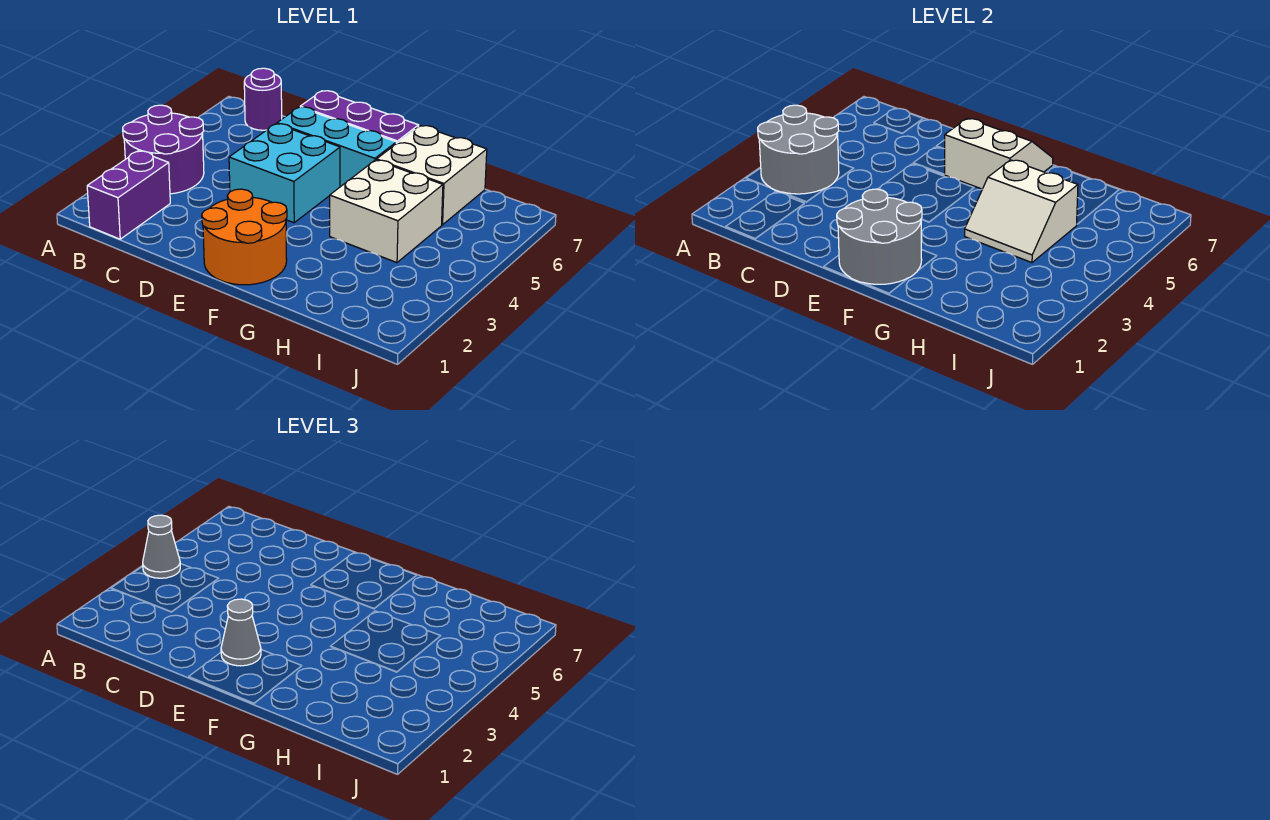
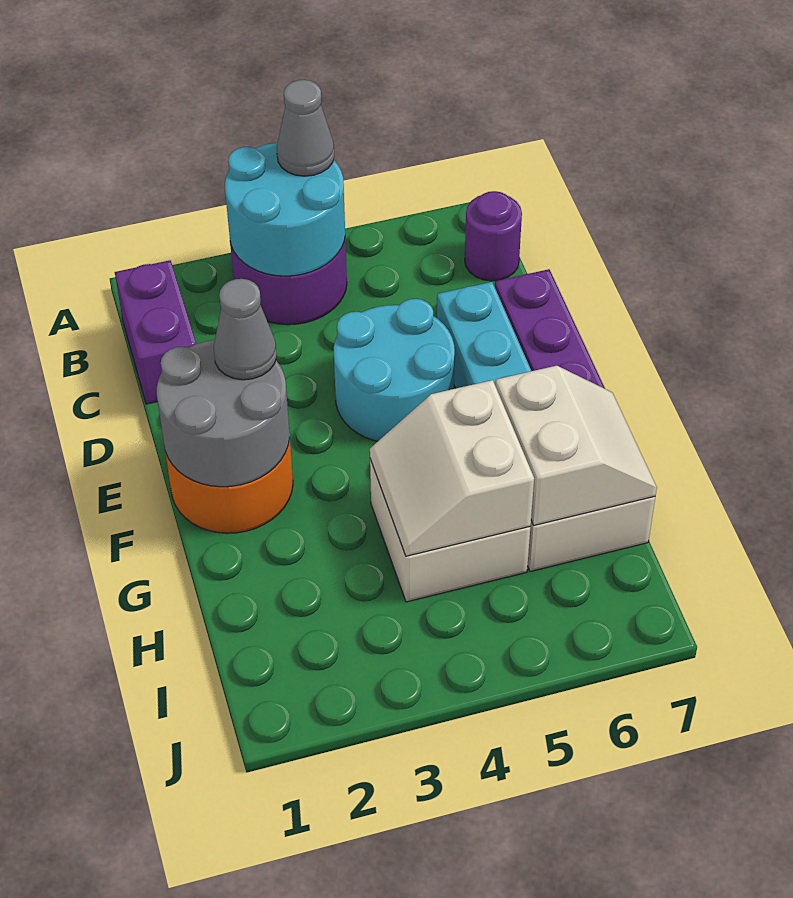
grey round brick A3:B4 level 2 -> cyan round brick A3:B4 level 2
purple brick B1:B2 level 1 -> purple brick B1:C1 level 1
cyan brick D4:E5 level 1 -> cyan round brick D4:E5 level 1
white slope E6:F7 level 2 top 6 -> white slope G6:H7 level 2 top 6

